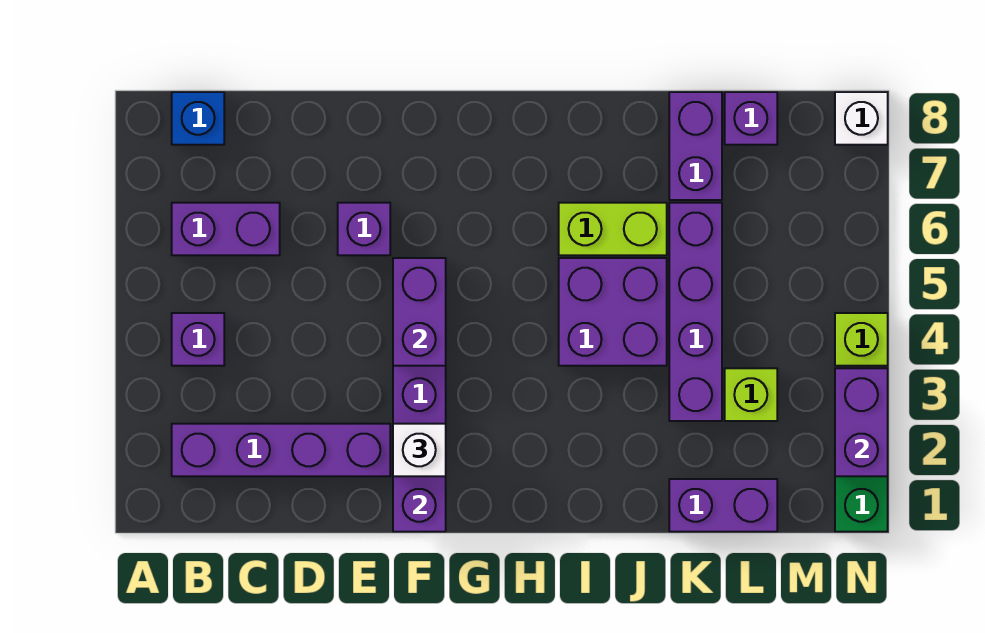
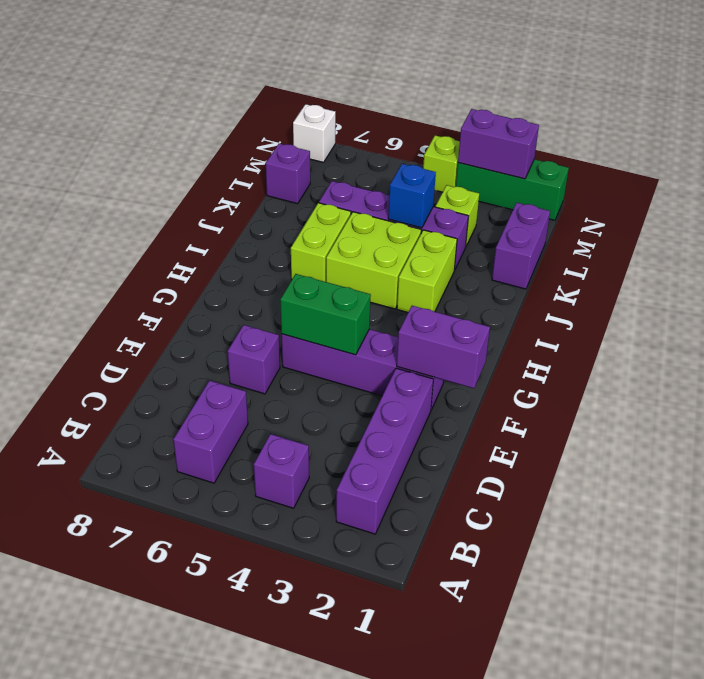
blue brick B8 level 1 -> blue brick K4 level 2
white brick F2 level 3 -> none
purple brick F4:F5 level 2 -> green brick F4:F5 level 2
none -> lime brick I3:J3 level 1
purple brick I4:J5 level 1 -> lime brick I4:J5 level 1
purple brick K7:K8 level 1 -> none

